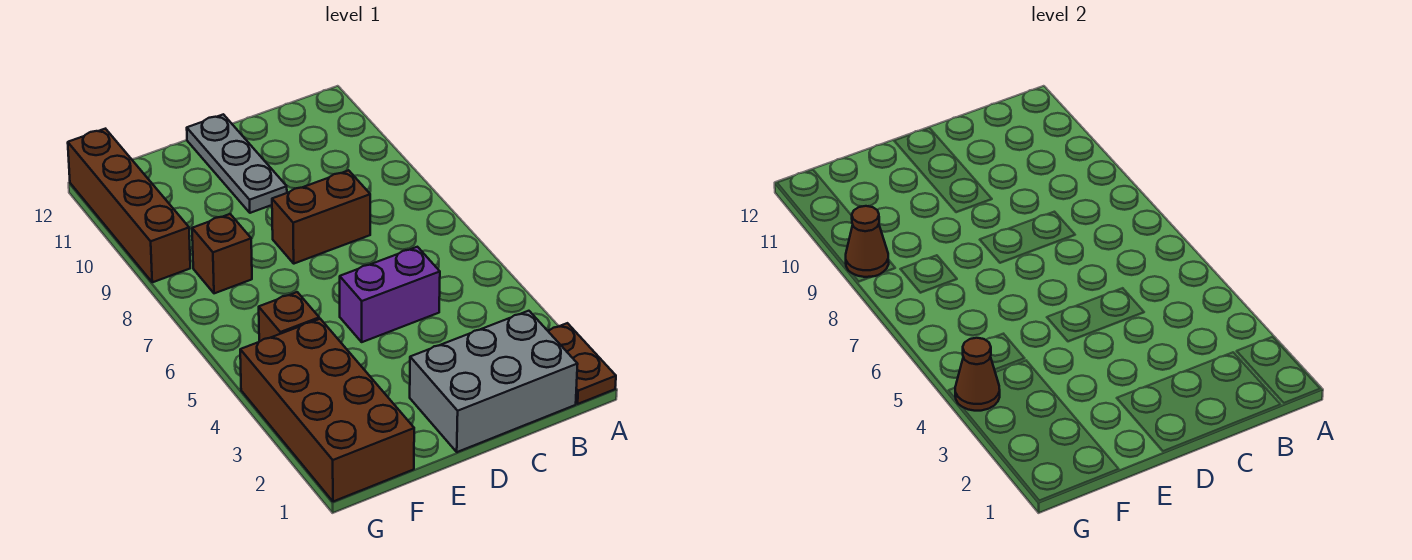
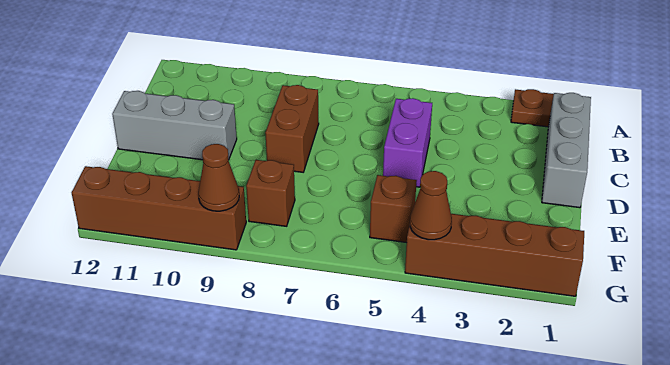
grey brick B1:D2 level 1 -> grey brick B1:D1 level 1
grey plate D10:D12 level 1 -> grey brick D10:D12 level 1
brown brick F1:G4 level 1 -> brown brick G1:G4 level 1

